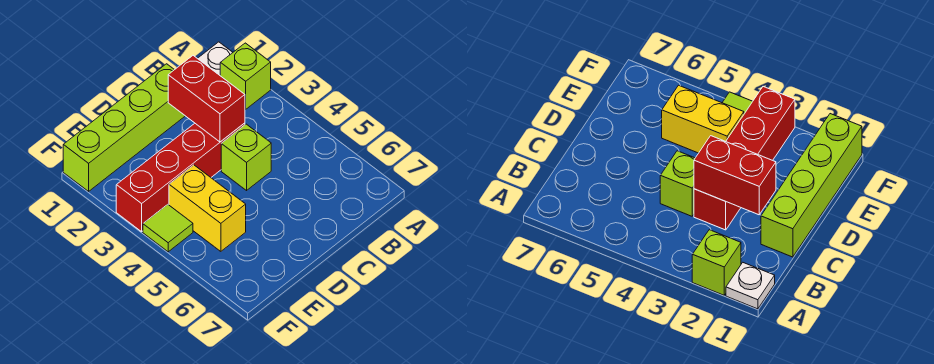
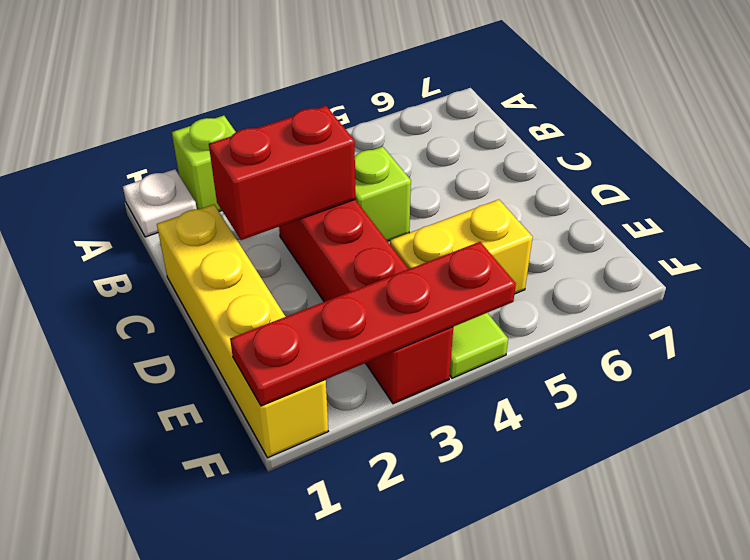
lime brick C1:F1 level 1 -> yellow brick C1:F1 level 1
none -> red plate F1:F4 level 2

